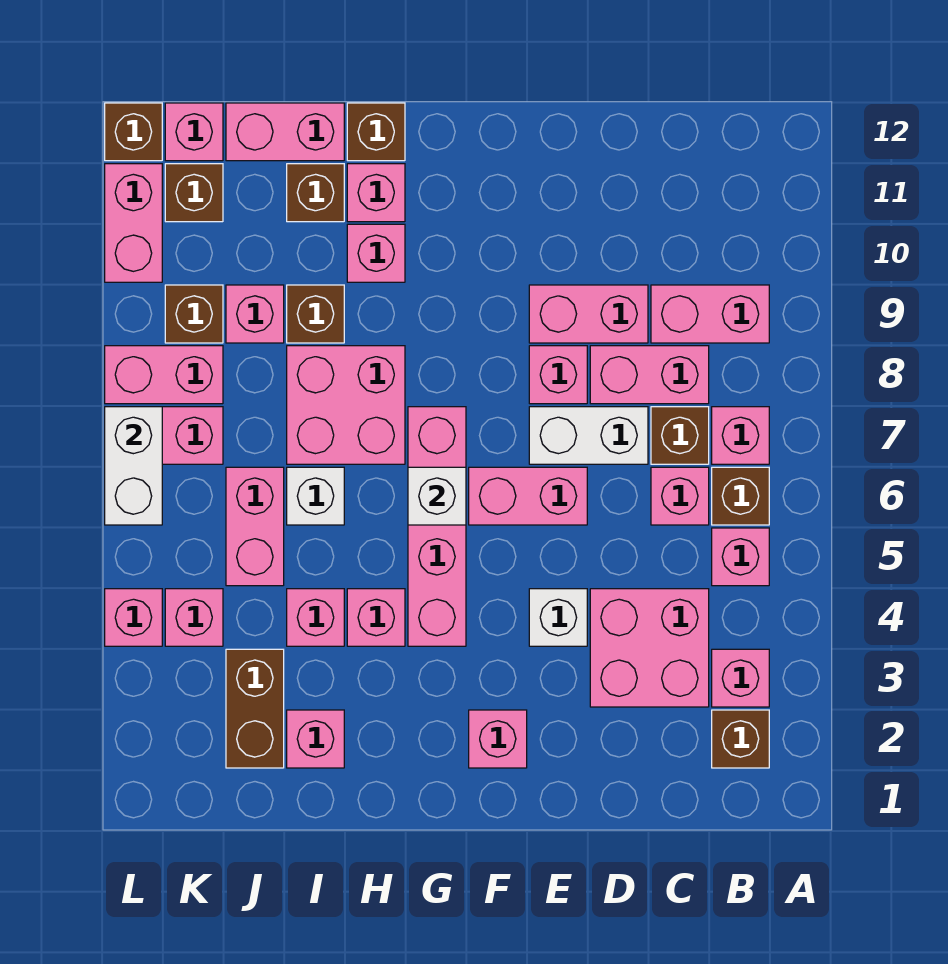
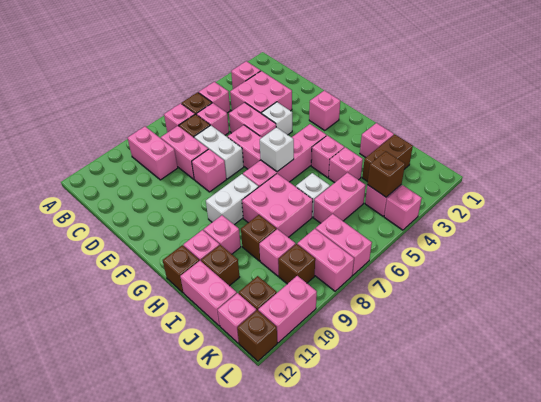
brown brick B2 level 1 -> brown brick K4 level 2
pink brick D9:E9 level 1 -> pink brick D5:E5 level 1
white brick L6:L7 level 2 -> white brick G8:G9 level 1

